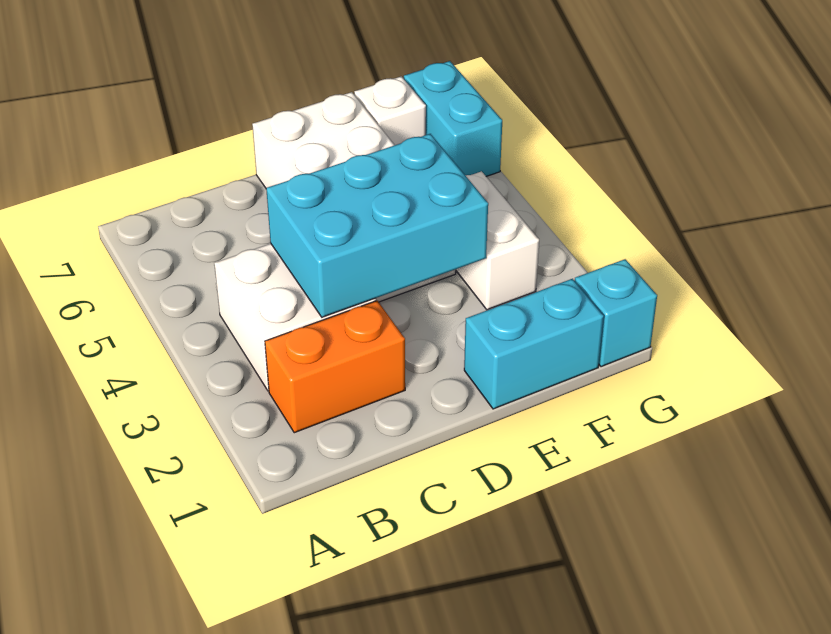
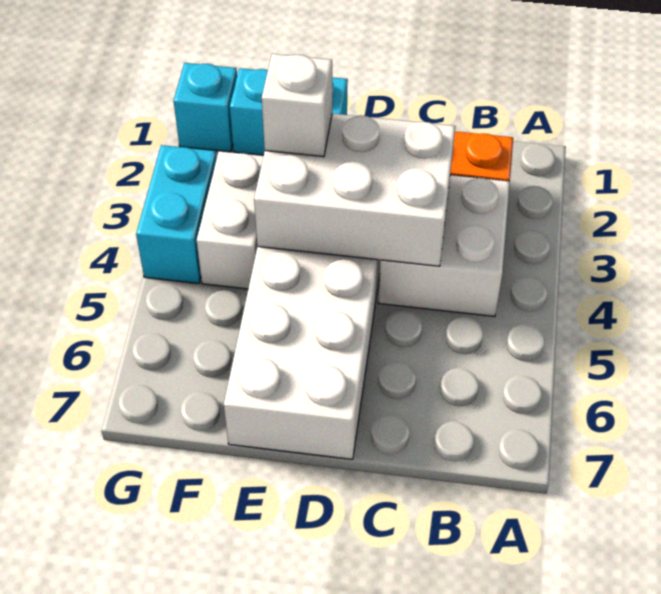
cyan brick C3:E4 level 2 -> white brick C3:E4 level 2
white brick F7 level 1 -> white brick E3 level 3
cyan brick G6:G7 level 1 -> cyan brick G3:G4 level 1

